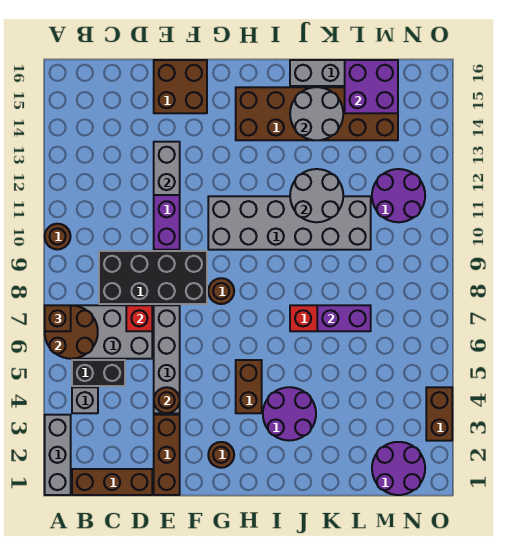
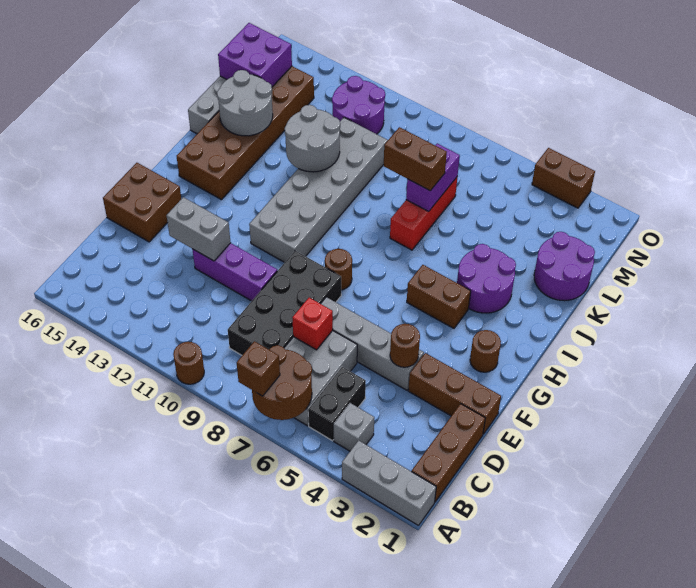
none -> brown brick K7:K8 level 3
purple round brick M1:N2 level 1 -> purple round brick K1:L2 level 1

